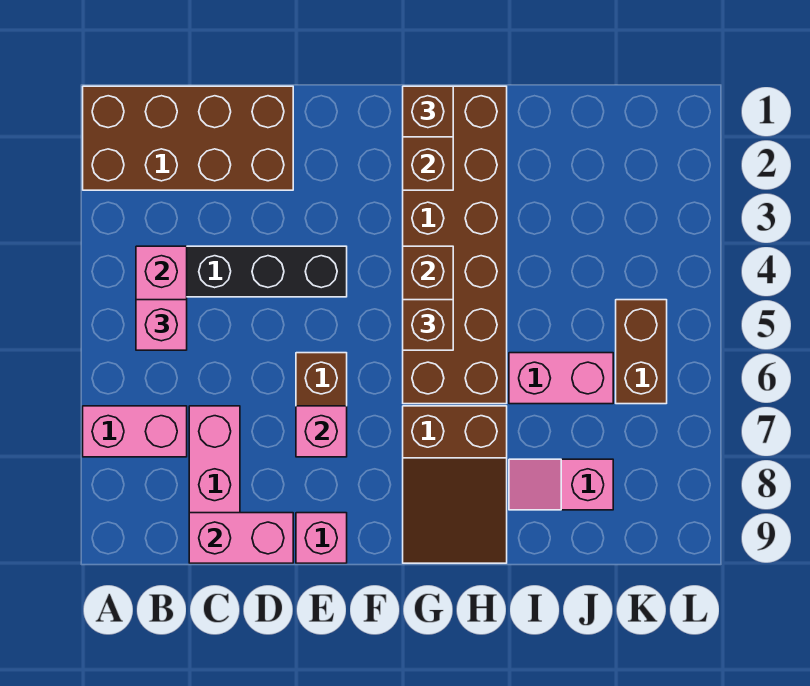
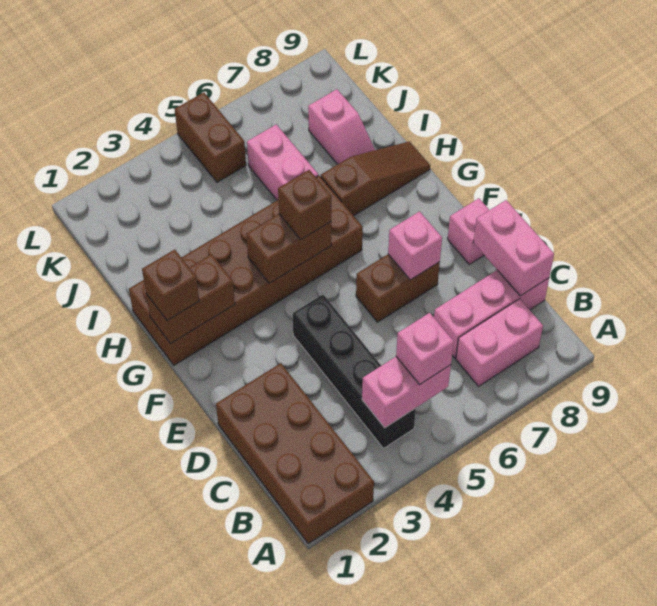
pink brick A7:B7 level 1 -> pink brick B7:B8 level 1
brown slope G7:H9 level 1 top 7 -> brown slope H7:H9 level 1 top 7
brown brick K5:K6 level 1 -> brown brick K5:L5 level 1

